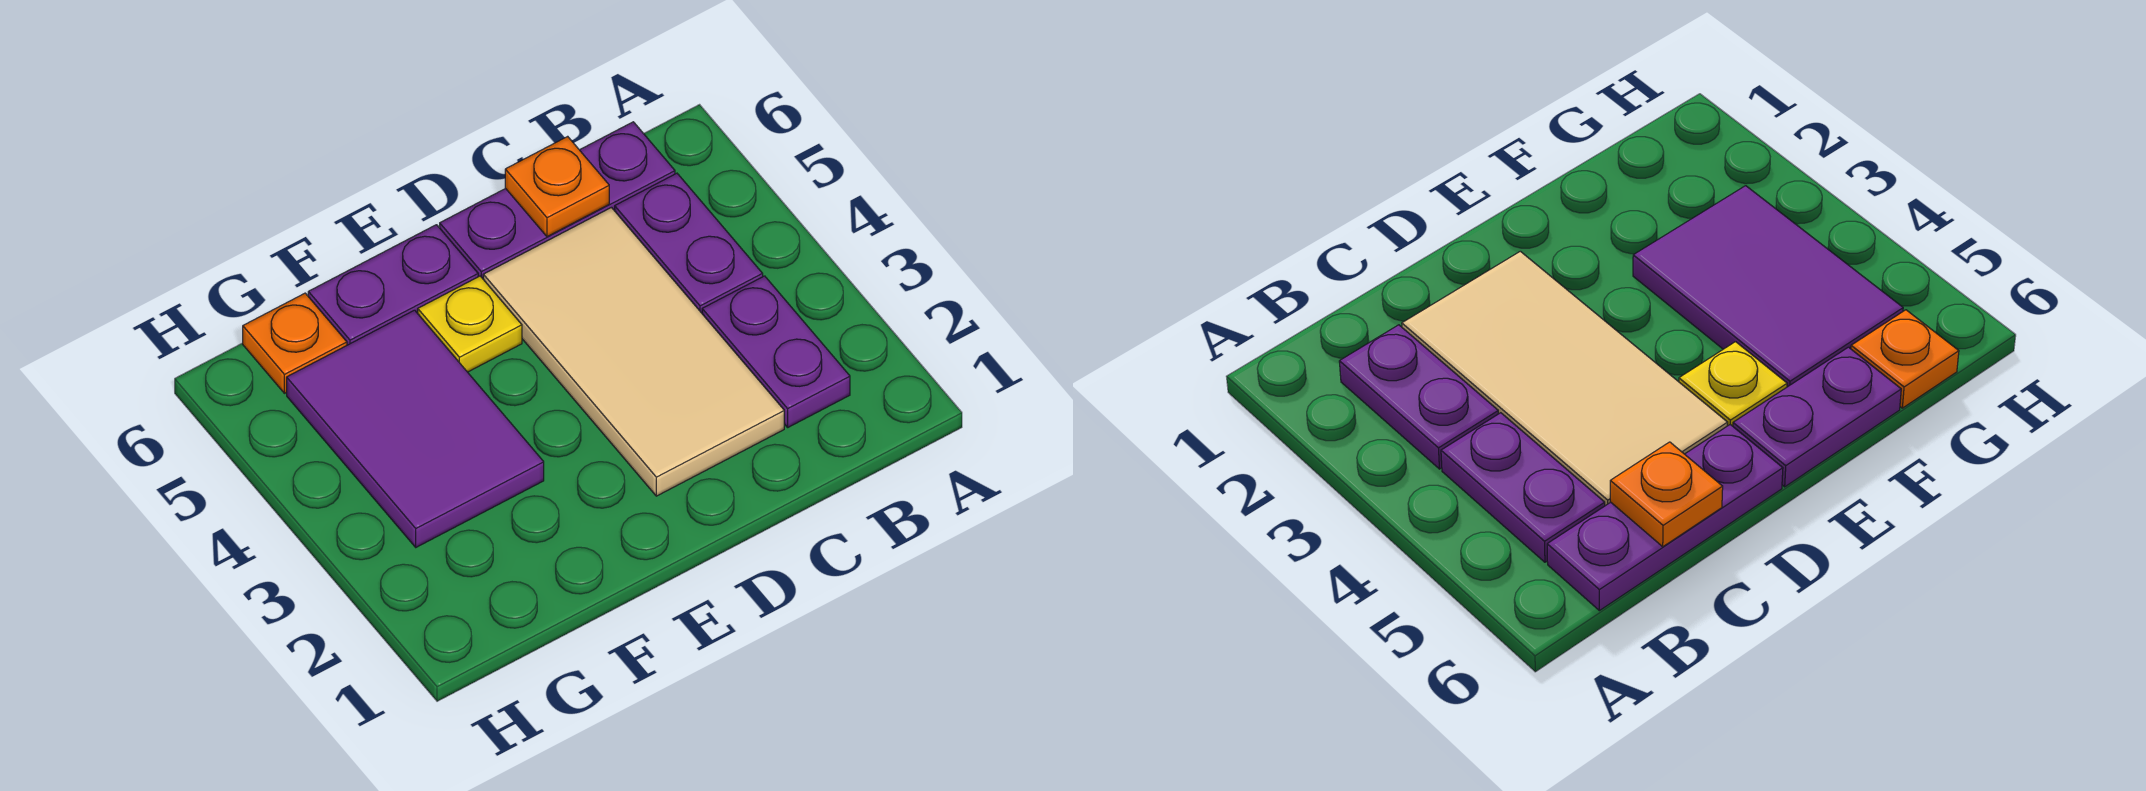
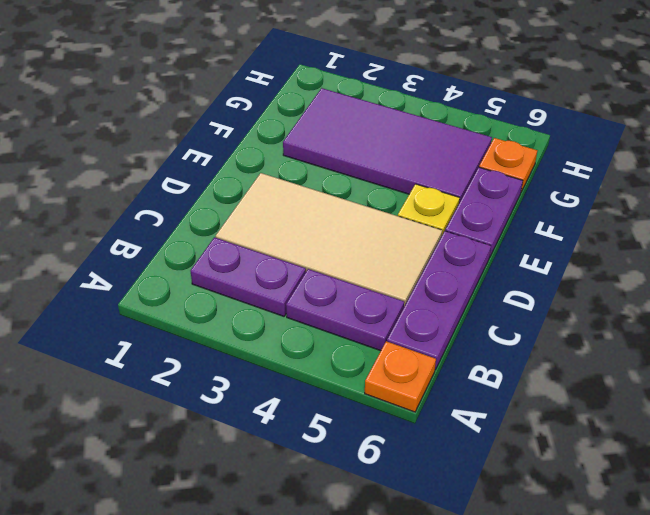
orange plate C6 level 2 -> orange plate A6 level 1
purple tile F3:G5 level 1 -> purple tile F2:G5 level 1

